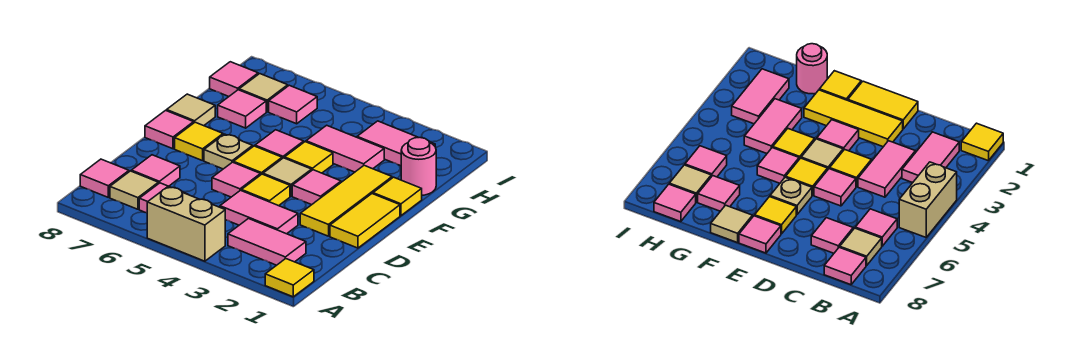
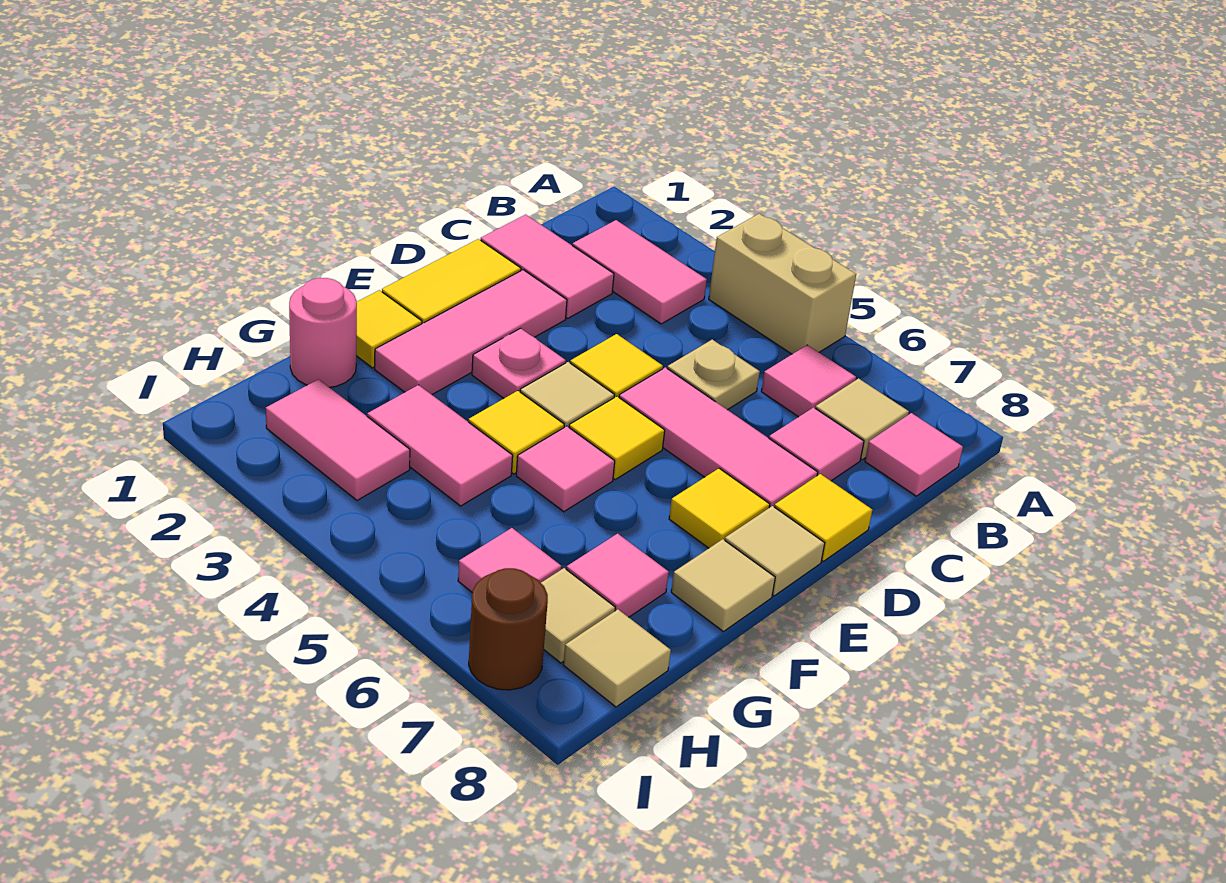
yellow tile A1 level 1 -> yellow tile D8 level 1
pink tile C3:C4 level 1 -> pink tile C1:C2 level 1
yellow tile D2:F2 level 1 -> pink tile D2:F2 level 1
pink tile D5 level 1 -> pink tile D5:D7 level 1
pink tile E3 level 1 -> pink plate E3 level 1
tan plate E6 level 1 -> tan plate C5 level 1
pink tile E8 level 1 -> tan tile E8 level 1
pink tile H8 level 1 -> tan tile H8 level 1
none -> brown round brick I7 level 1

